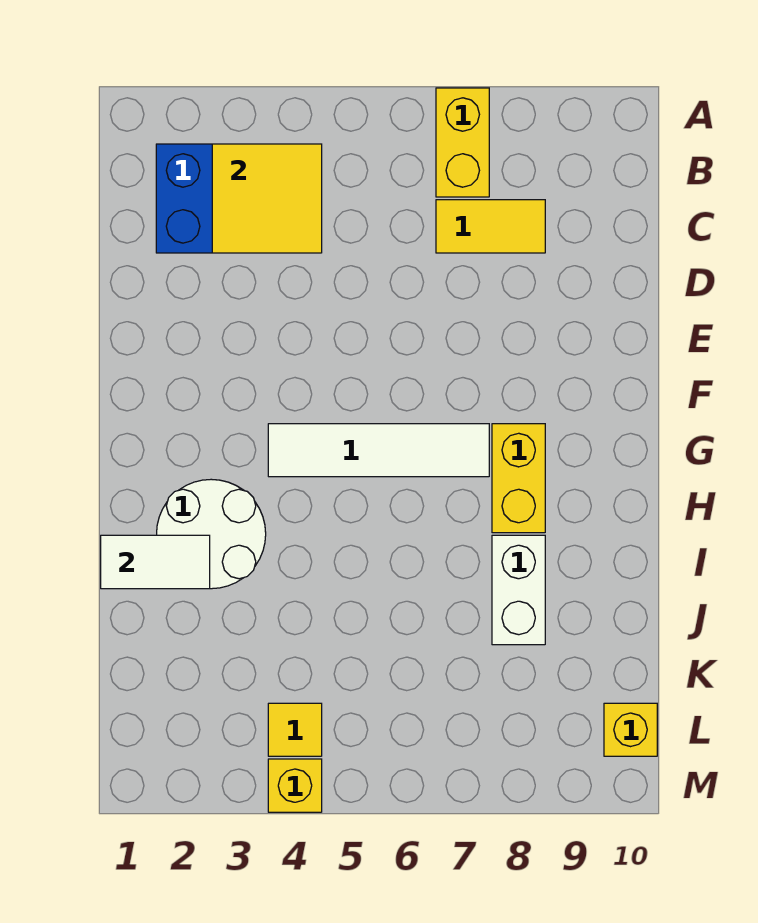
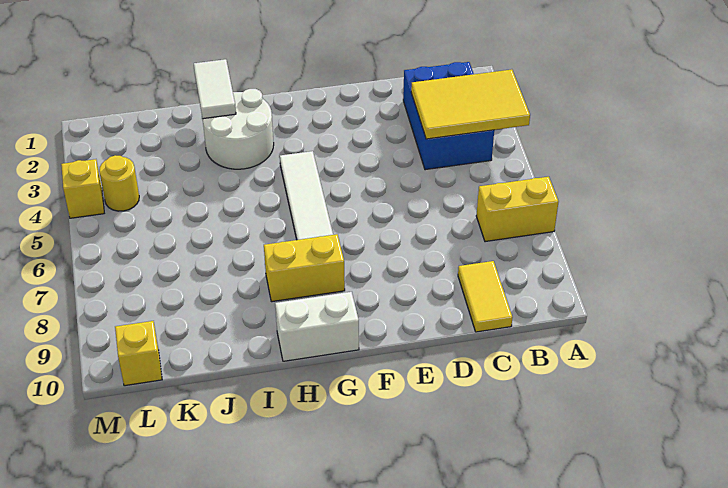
yellow tile B3:C4 level 2 -> yellow tile A3:C4 level 2
yellow tile C7:C8 level 1 -> yellow tile C9:C10 level 1
white brick I8:J8 level 1 -> white brick G10:H10 level 1
yellow tile L4 level 1 -> yellow round brick L4 level 1

